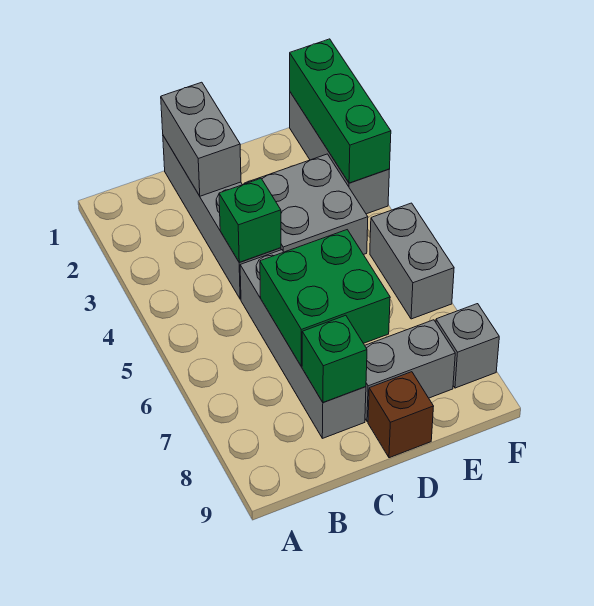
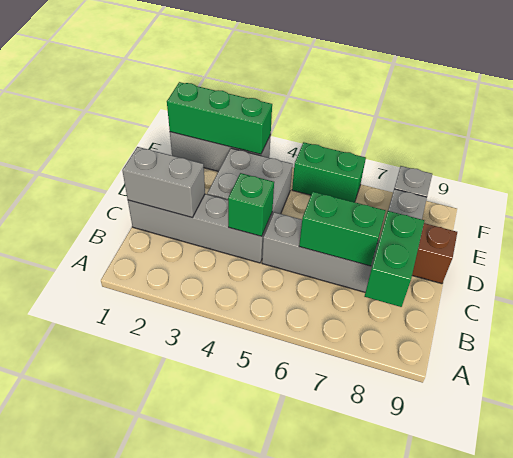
green brick C6:D7 level 2 -> green brick C6:C7 level 2
green brick C8 level 2 -> green brick B8:C8 level 2
grey brick F5:F6 level 1 -> green brick F5:F6 level 1

